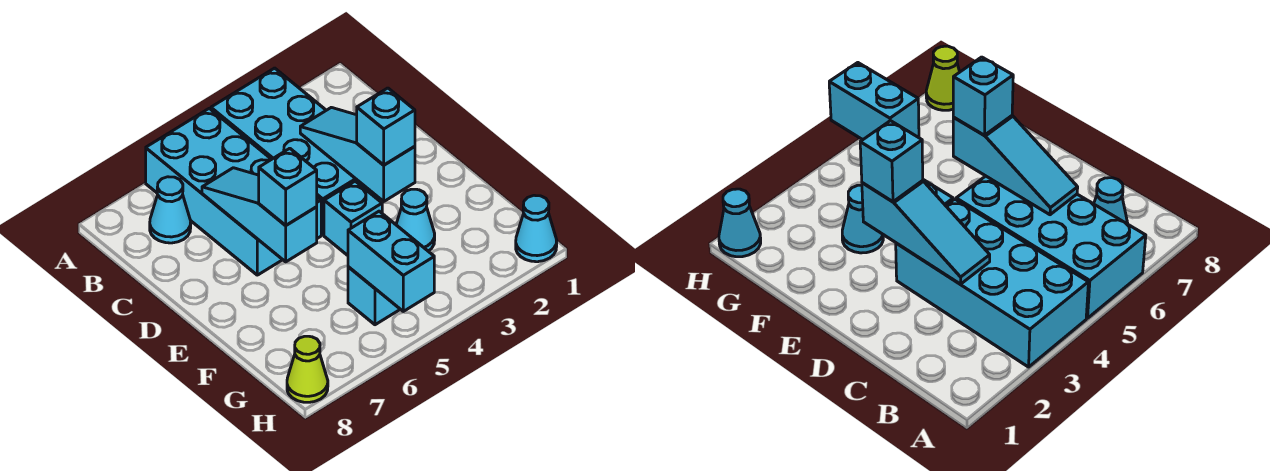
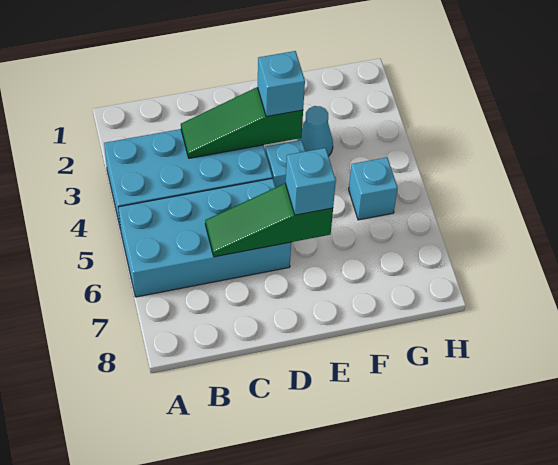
cyan cone B7 level 1 -> none
cyan slope C3:E3 level 2 top E -> green slope C3:E3 level 2 top E
cyan slope C6:E6 level 2 top E -> green slope C6:E6 level 2 top E
cyan brick G5:H5 level 2 -> none
cyan cone H1 level 1 -> none
lime cone H8 level 1 -> none

